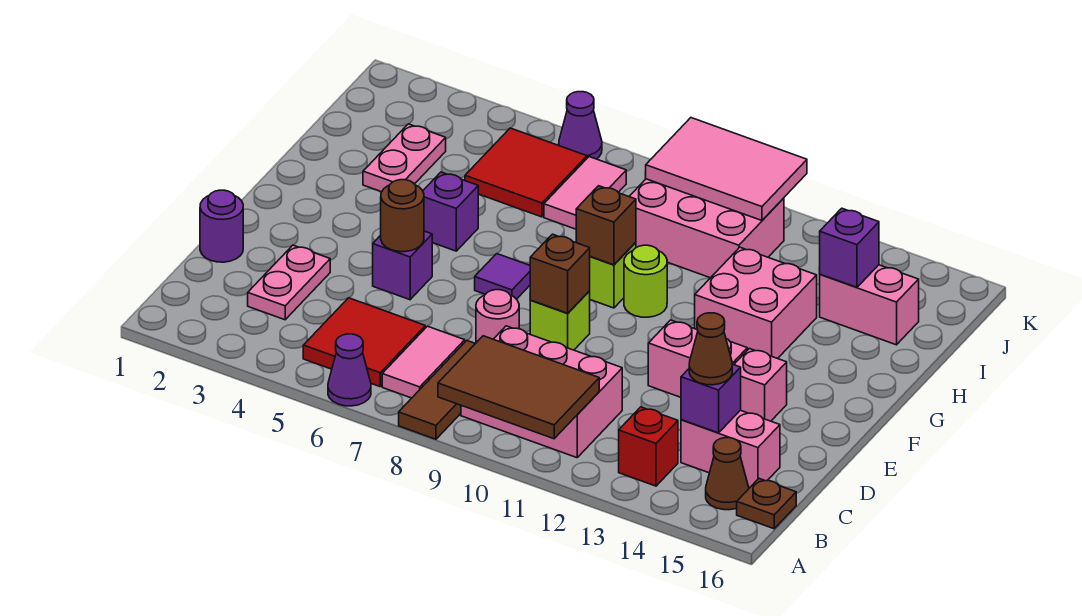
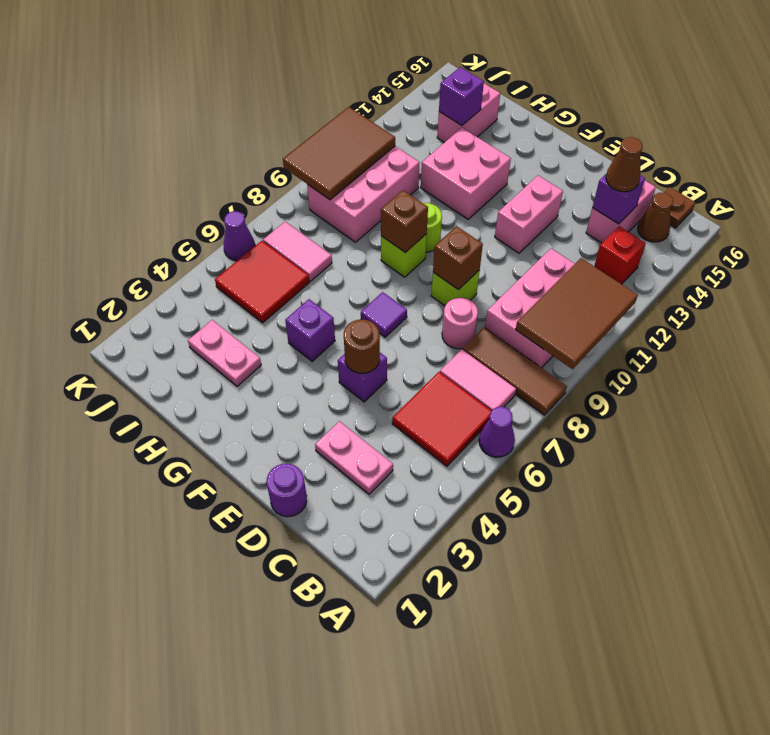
pink brick E14 level 1 -> none
pink tile J9:K11 level 2 -> brown tile J9:K11 level 2

